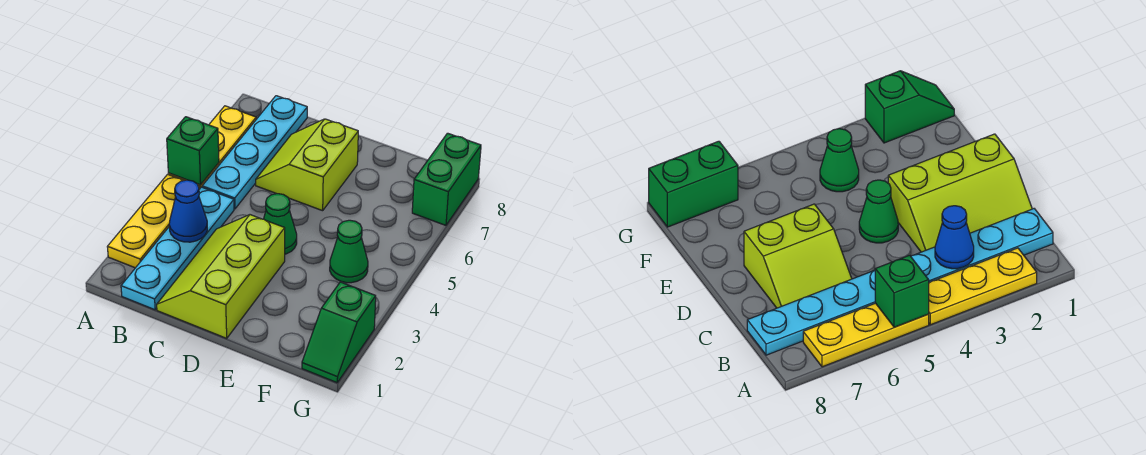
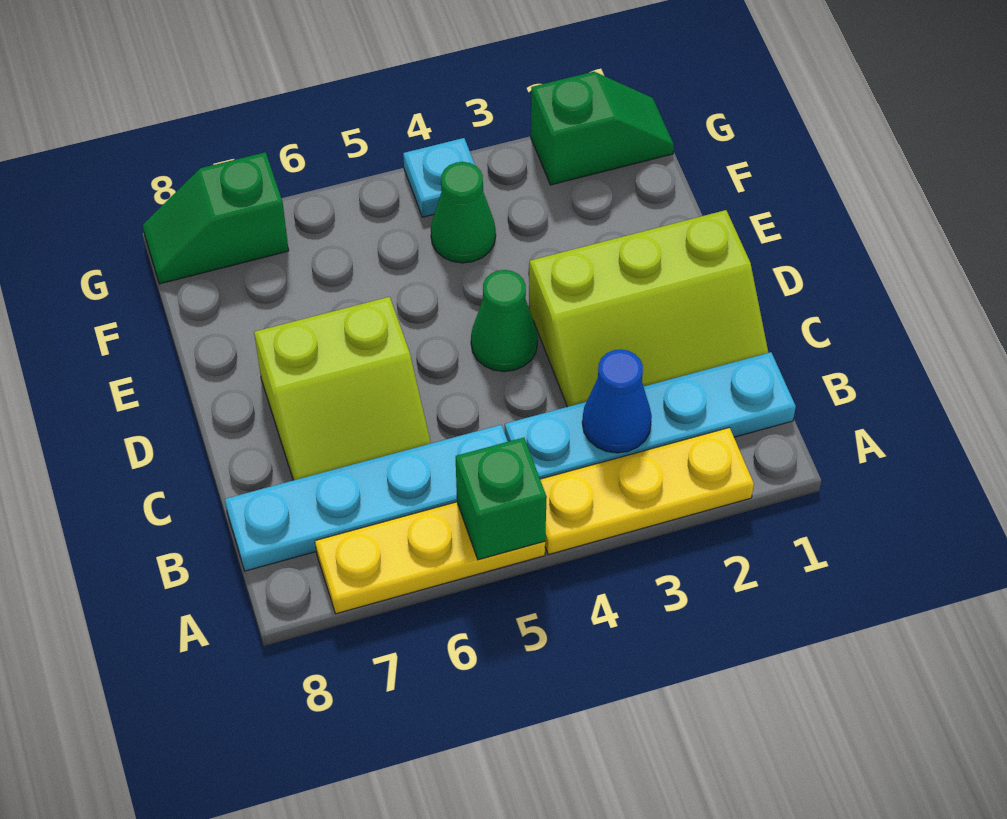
none -> cyan plate G4 level 1
green brick G7:G8 level 1 -> green slope G7:G8 level 1 top 7

